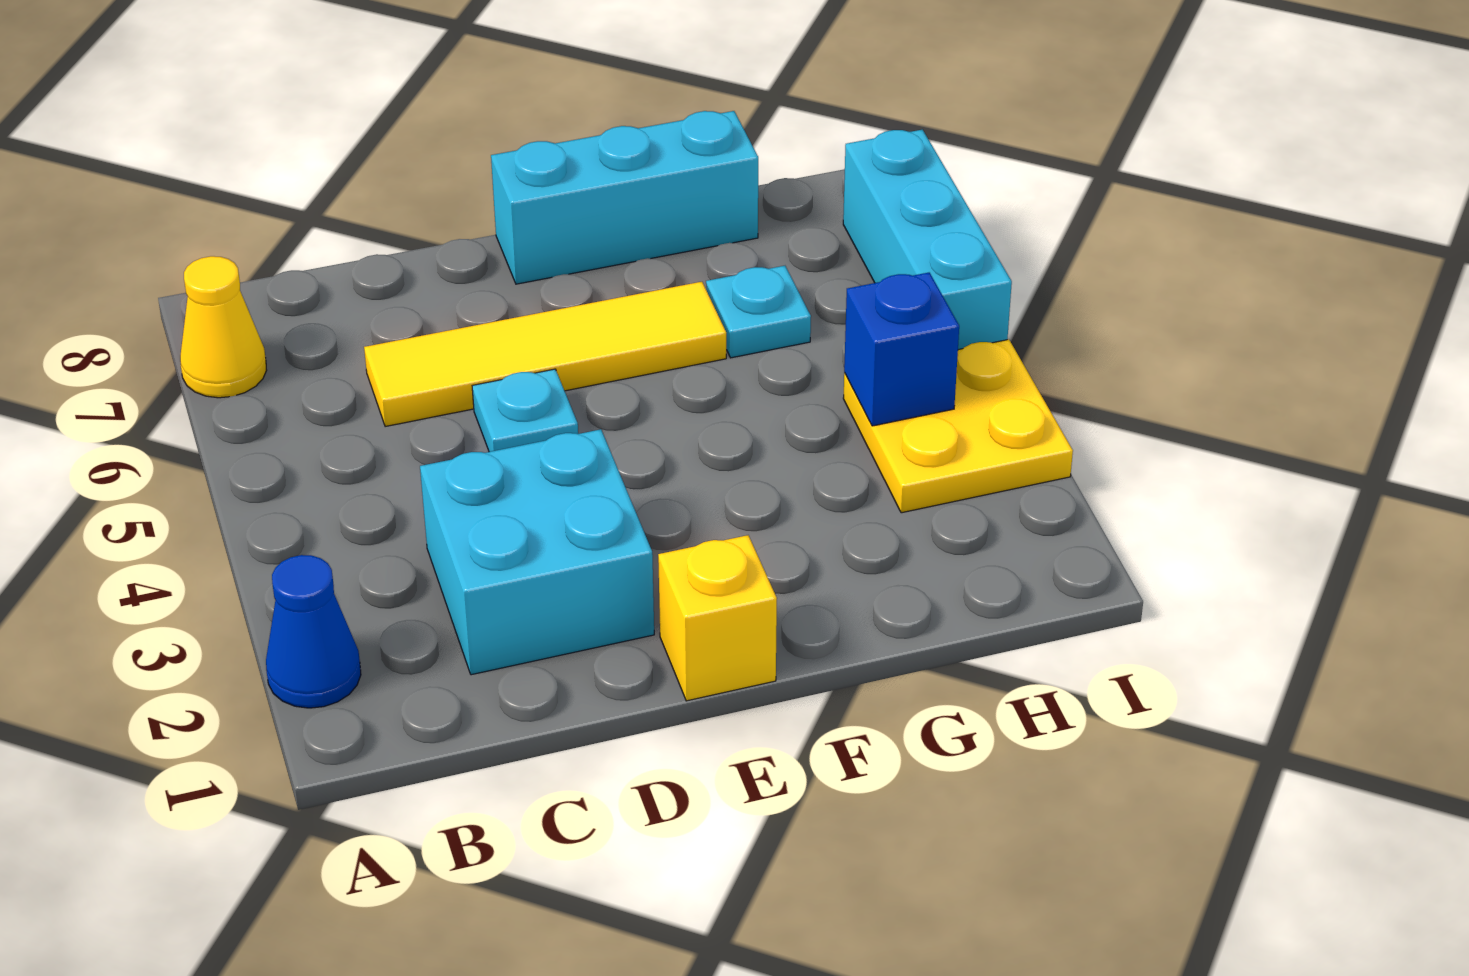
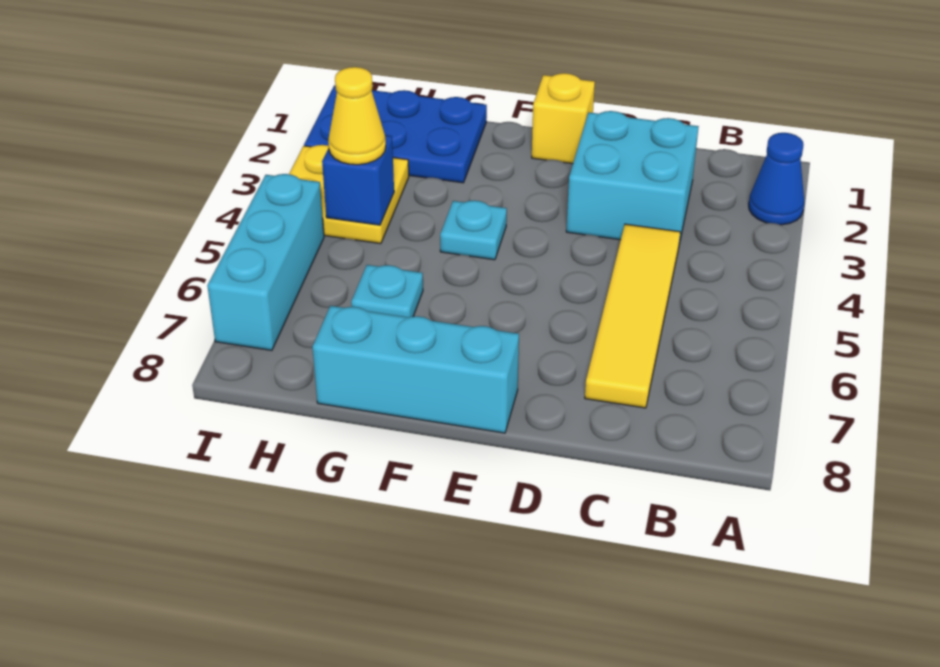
yellow cone A7 level 1 -> yellow cone H4 level 3
yellow tile C6:F6 level 1 -> yellow tile C4:C7 level 1
cyan plate D5 level 1 -> cyan plate F4 level 1
none -> blue plate G1:I2 level 1

